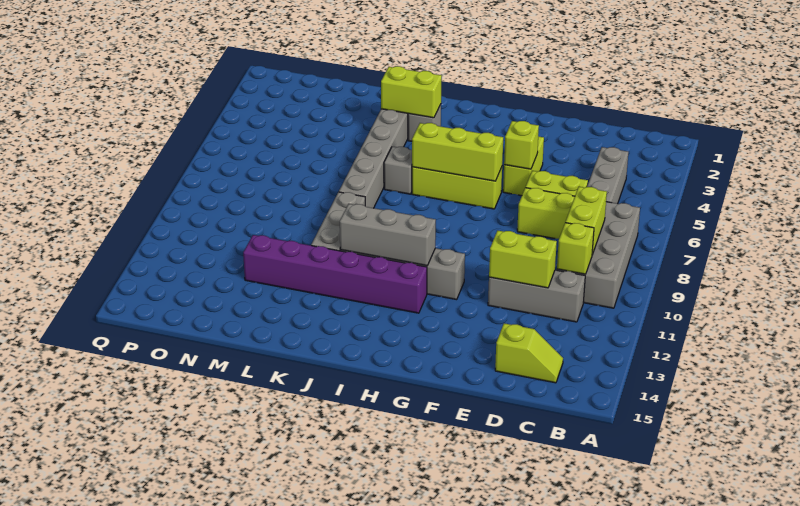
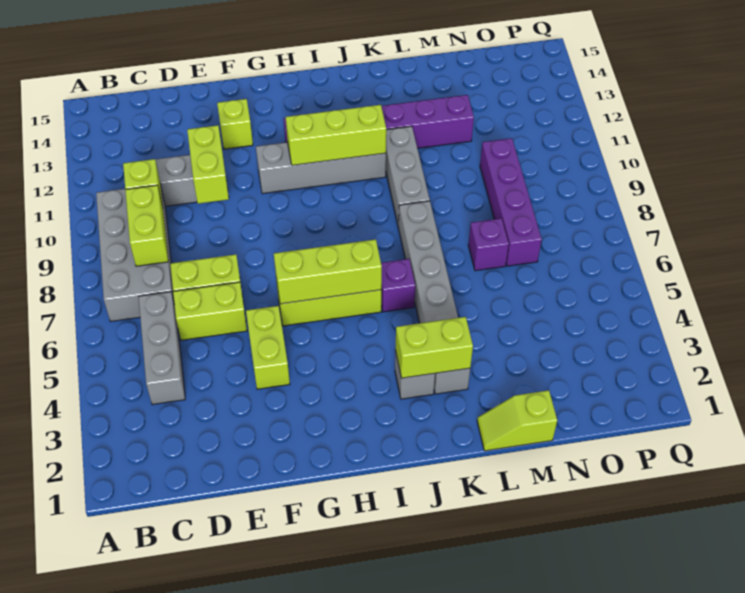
lime slope C14:D14 level 1 top D -> lime slope L1:M1 level 1 top M
lime brick D11:E11 level 2 -> lime brick E10:E11 level 2
lime brick F5 level 2 -> lime brick F13 level 1
grey brick H11:J11 level 2 -> lime brick H11:J11 level 2
grey brick J6 level 1 -> purple brick J6 level 1
none -> purple brick M7 level 1
none -> purple brick N7:N10 level 1

